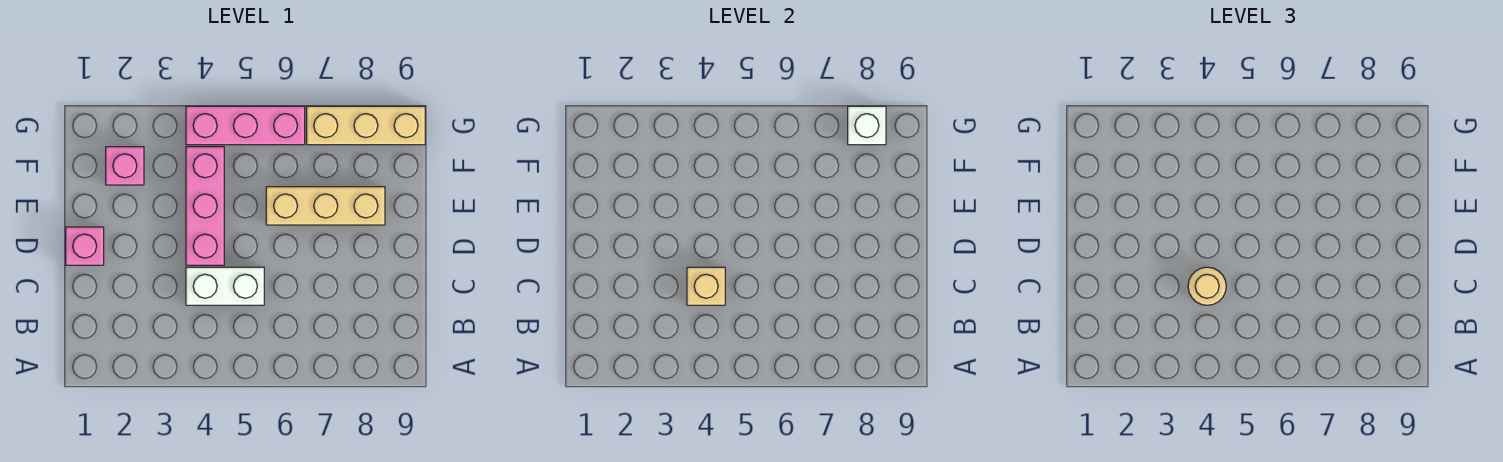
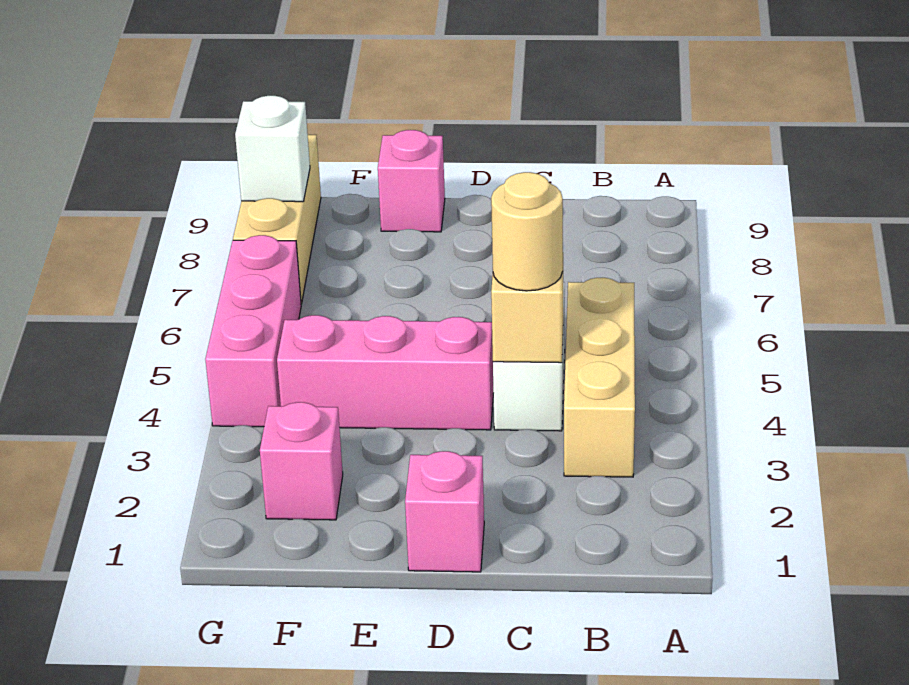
tan brick E6:E8 level 1 -> tan brick B3:B5 level 1
none -> pink brick E9 level 1

